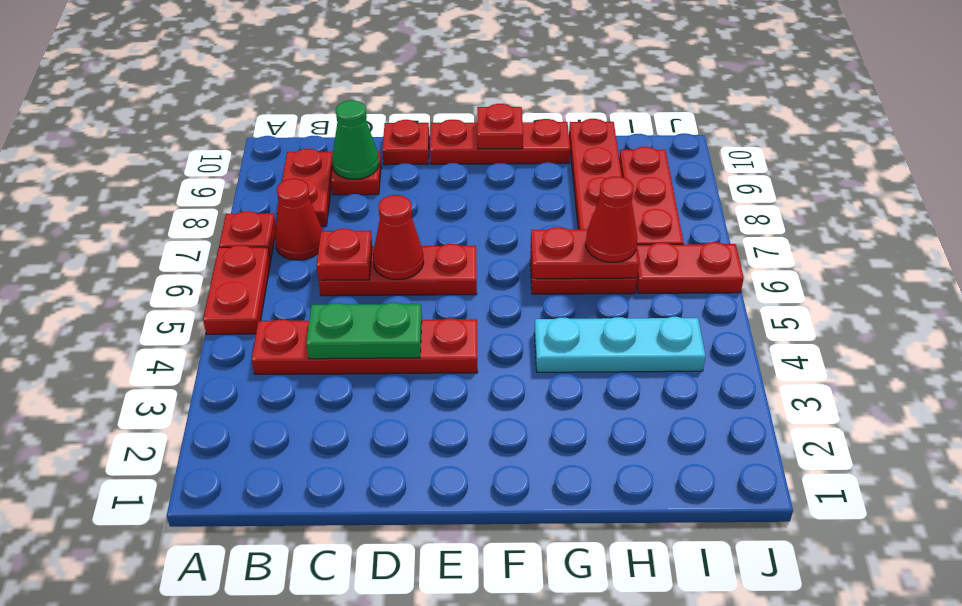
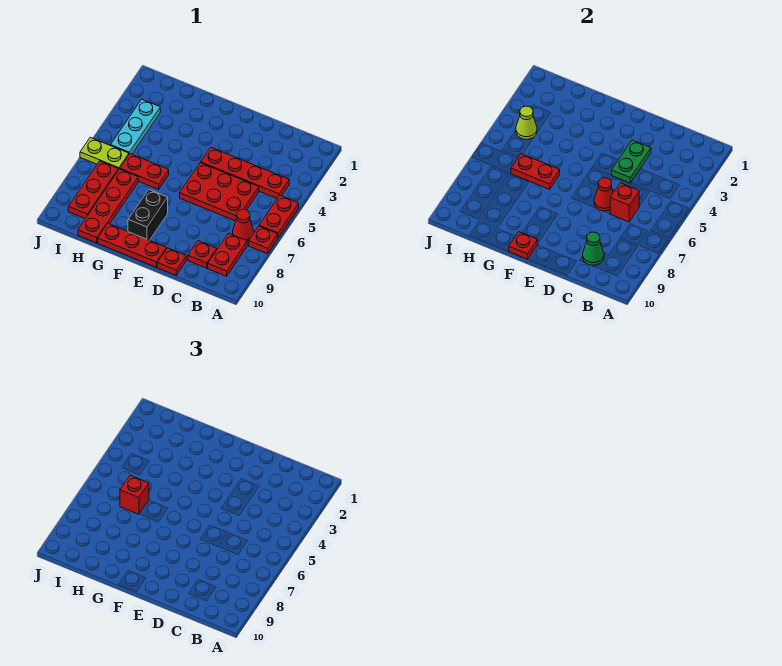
green plate C4:D4 level 2 -> green plate D3:D4 level 2
red plate C6:E6 level 1 -> red plate C5:E6 level 1
red plate C6 level 2 -> red brick C6 level 2
none -> black brick F8:F9 level 1
cyan plate G4:I4 level 1 -> cyan plate I3:I5 level 1
red cone H6 level 3 -> red brick H6 level 3
none -> lime cone I4 level 2
red plate I6:J6 level 1 -> lime plate I6:J6 level 1

